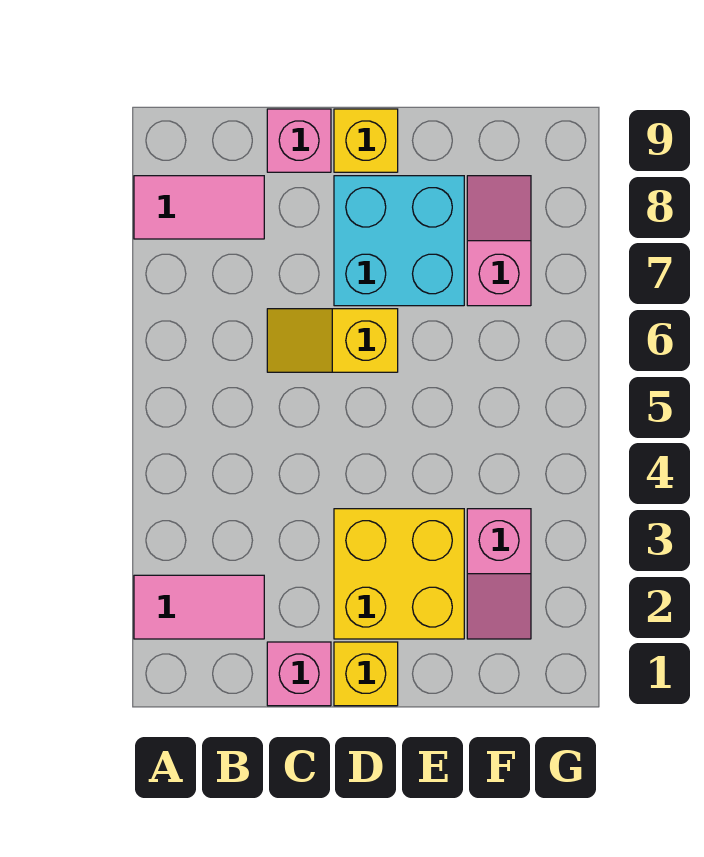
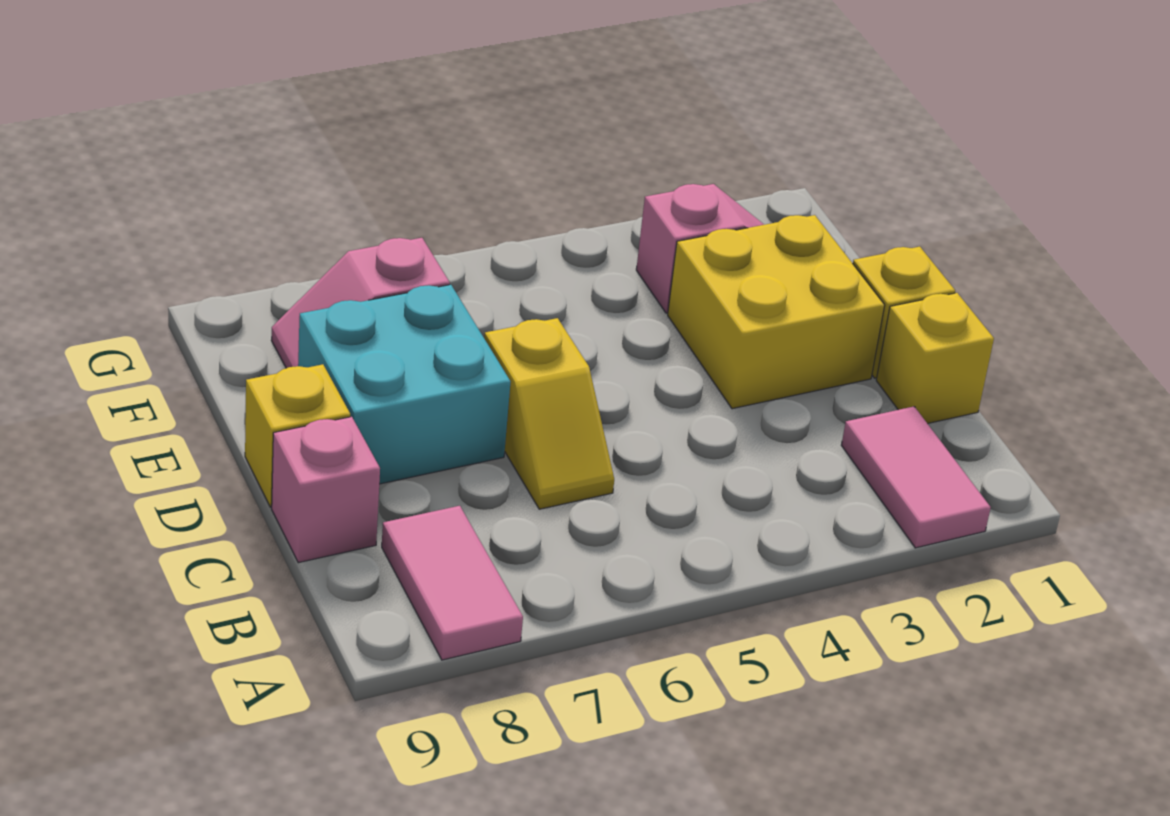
pink brick C1 level 1 -> yellow brick C1 level 1

